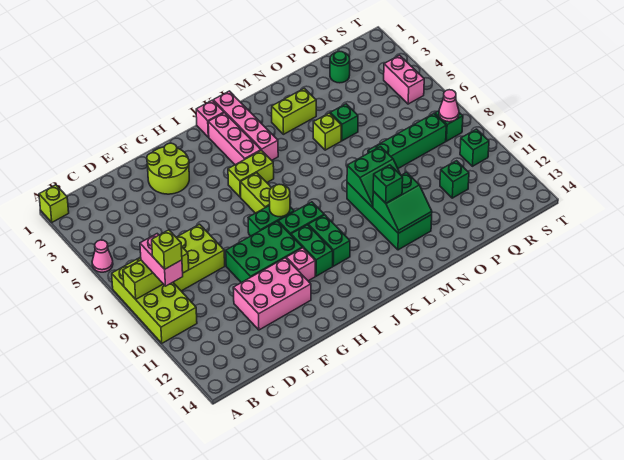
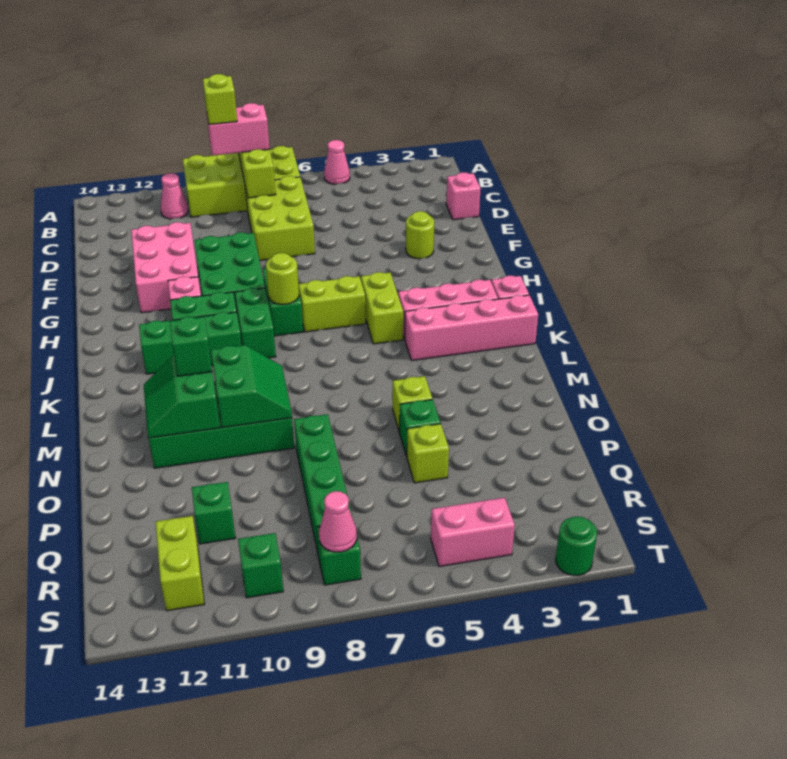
lime brick A1 level 1 -> lime brick P5 level 1
none -> pink cone B11 level 1
none -> pink brick D1 level 1
lime round brick F2:G3 level 1 -> lime round brick F3 level 1
green brick J10:J11 level 1 -> green brick J10:J12 level 1
lime brick M3:N3 level 1 -> lime brick R12:S12 level 1
green slope M9:N10 level 2 top 9 -> green slope M9:N10 level 2 top 10
green round brick Q2 level 1 -> green round brick T2 level 1

